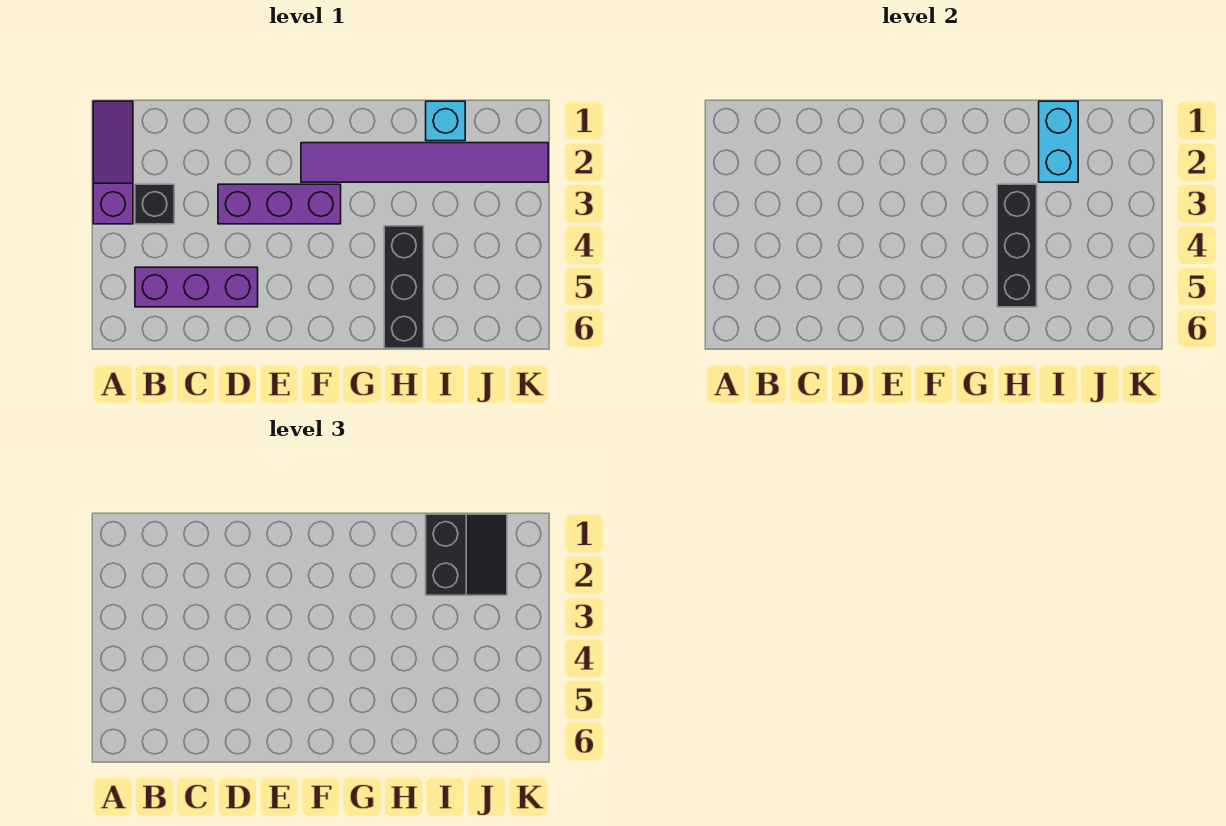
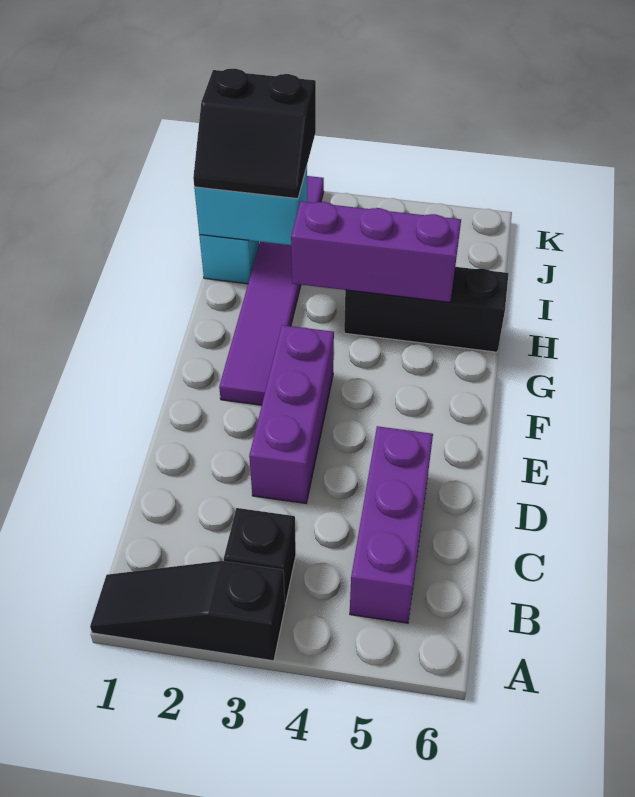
purple slope A1:A3 level 1 top 3 -> black slope A1:A3 level 1 top 3
black brick H3:H5 level 2 -> purple brick H3:H5 level 2
black slope I1:J2 level 3 top I -> black slope I1:J2 level 3 top J

